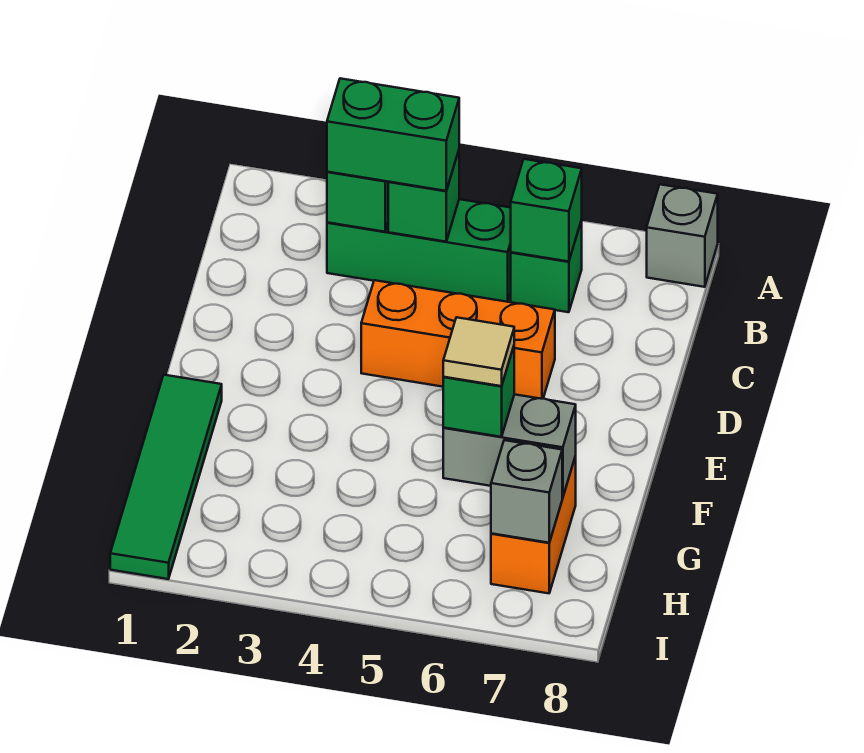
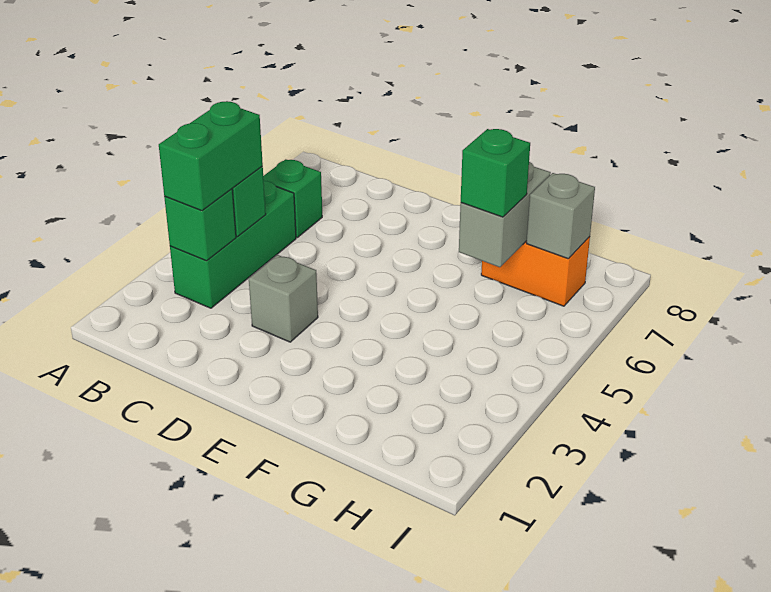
grey brick A8 level 1 -> grey brick D3 level 1
green brick B6 level 2 -> none
orange brick D4:D6 level 1 -> none
green tile F1:I1 level 1 -> none
tan tile G6 level 4 -> none

